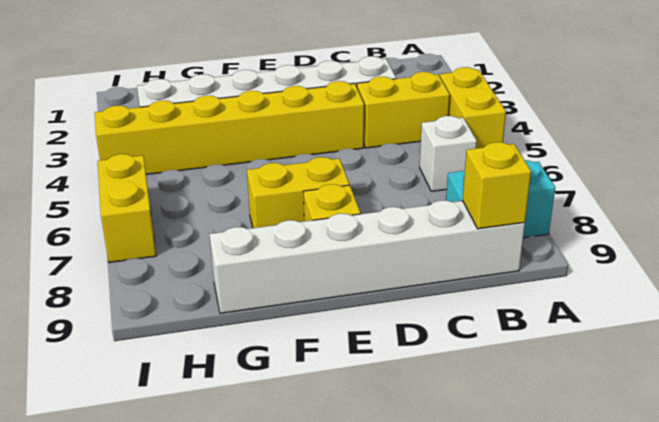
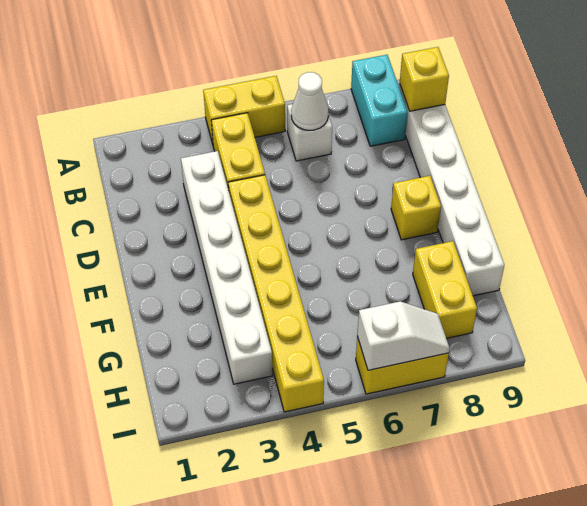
none -> white cone B6 level 2
yellow brick E7:F7 level 1 -> yellow brick G8:H8 level 1
none -> white slope I6:I7 level 2 top 6

